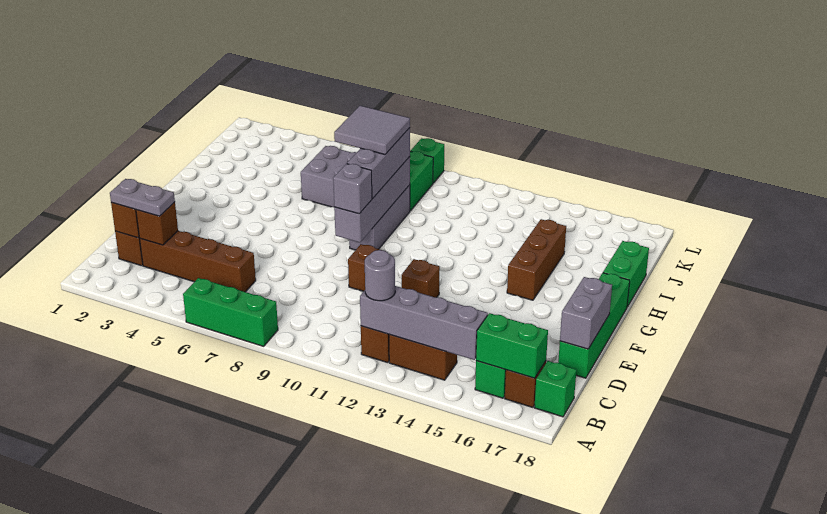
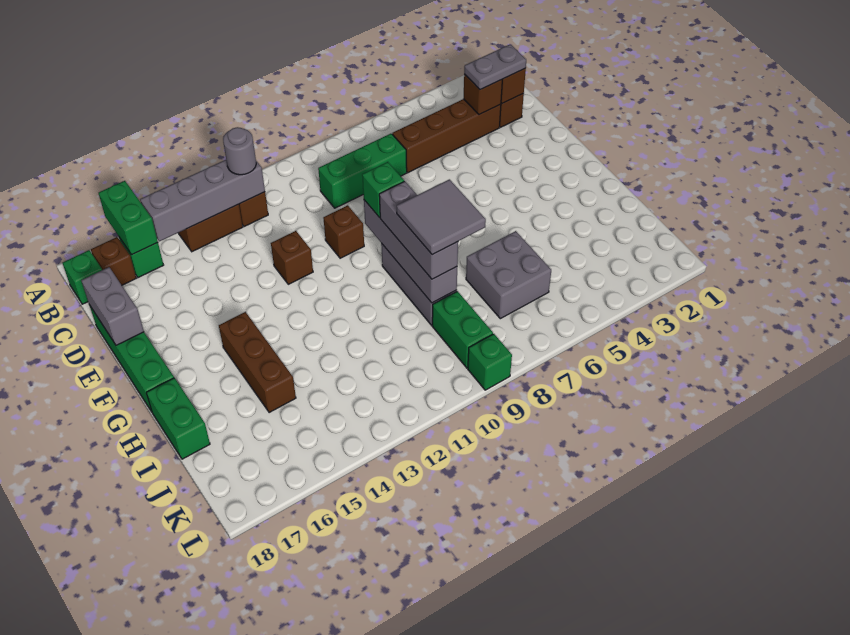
green brick A6:A8 level 1 -> green brick C7:C9 level 1
green brick B16:B17 level 2 -> green brick A16:B16 level 2
grey brick F9 level 3 -> green brick F9 level 3

